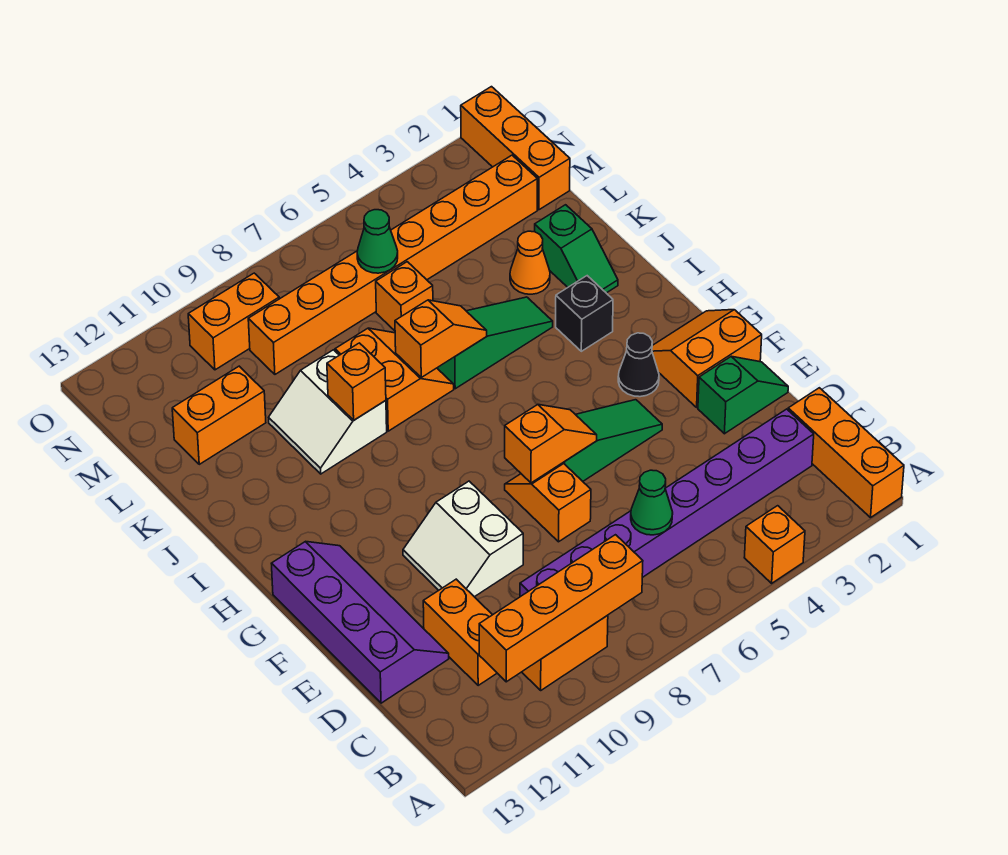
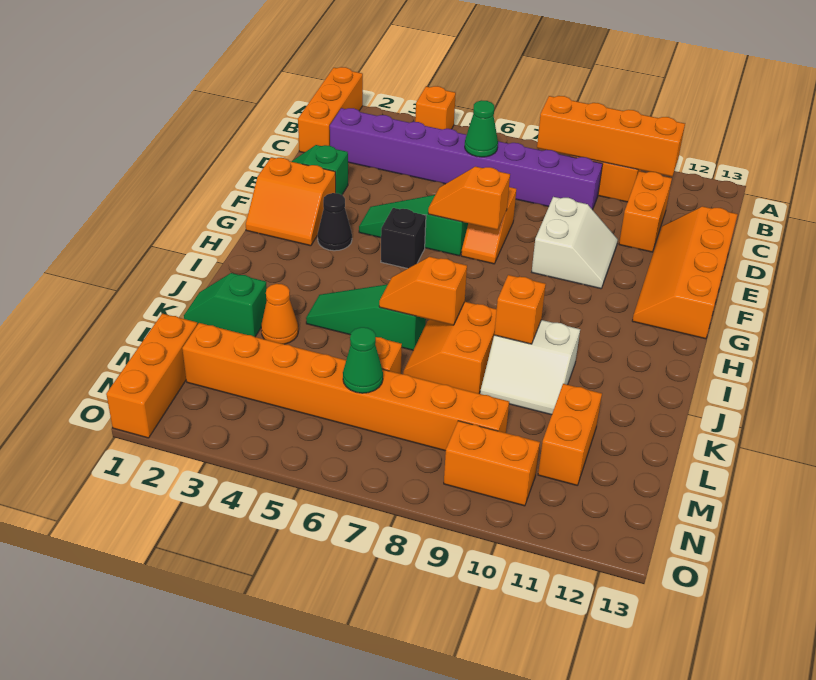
purple slope D12:G13 level 1 top 13 -> orange slope D12:G13 level 1 top 13
black brick I3 level 1 -> black brick G5 level 1
green slope J2:K2 level 1 top K -> green slope K1:K2 level 1 top 2
white slope J9:K10 level 1 top 9 -> white slope J9:K10 level 1 top J
orange brick L11:L12 level 1 -> orange brick L11:M11 level 1

